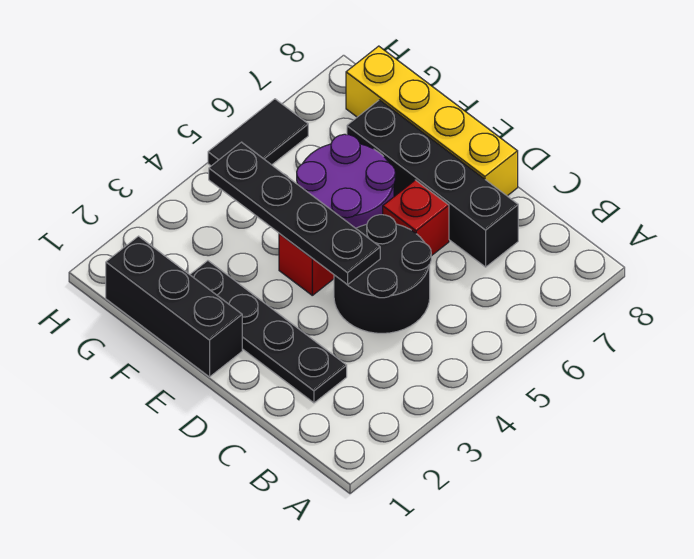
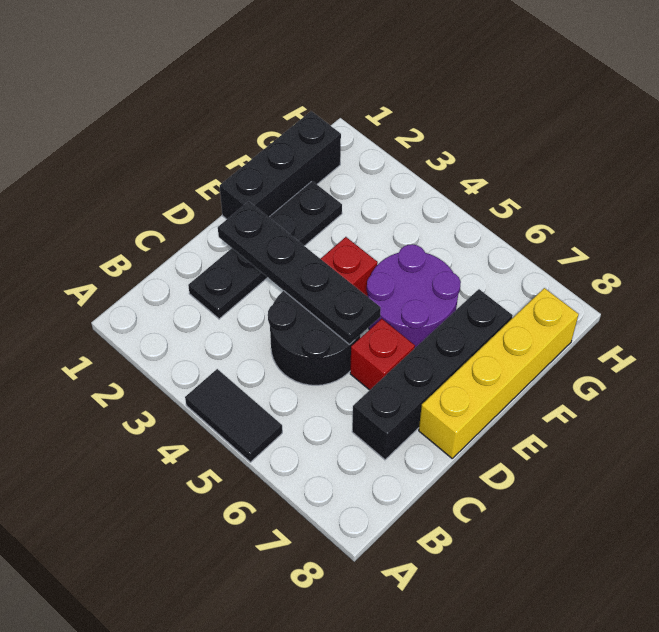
black plate D4:G4 level 2 -> black plate D2:D5 level 2
black tile H5:H6 level 1 -> black tile A4:A5 level 1

